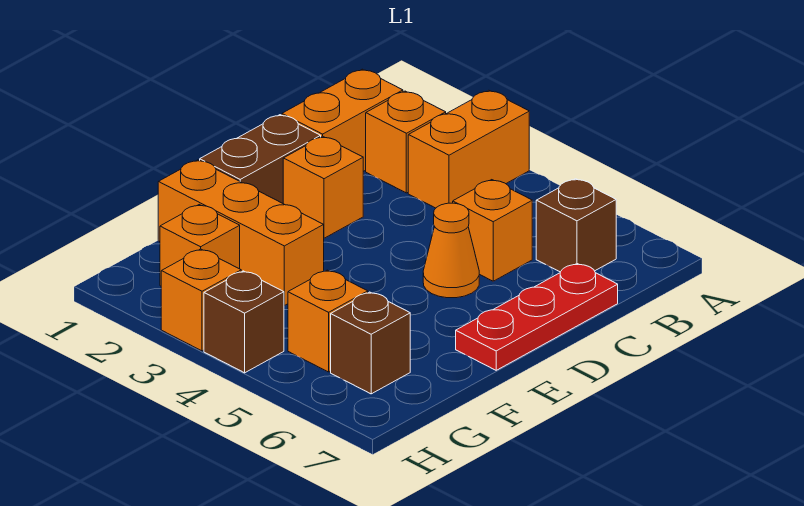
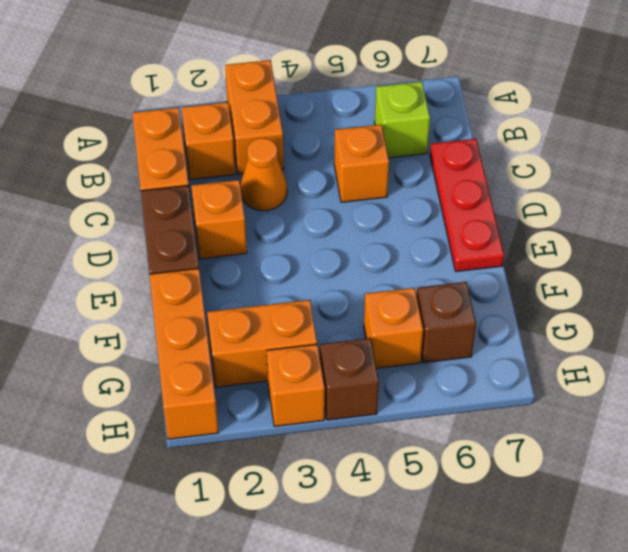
brown brick B6 level 1 -> lime brick B6 level 1
orange cone D5 level 1 -> orange cone C3 level 1
orange brick F1:F3 level 1 -> orange brick F1:H1 level 1
orange brick G2 level 1 -> orange brick G2:G3 level 1

